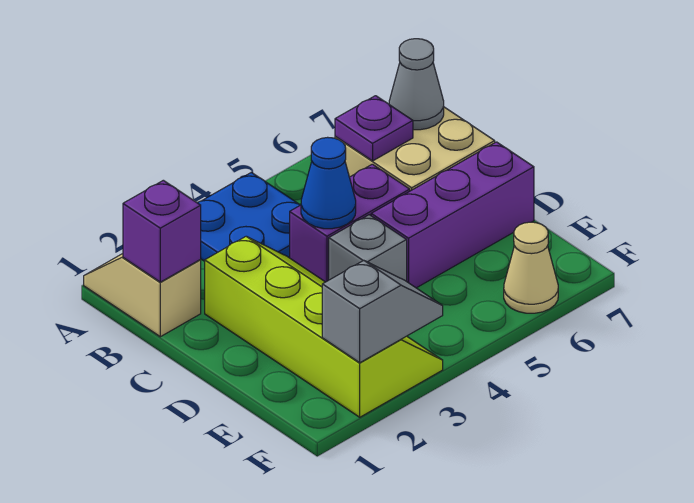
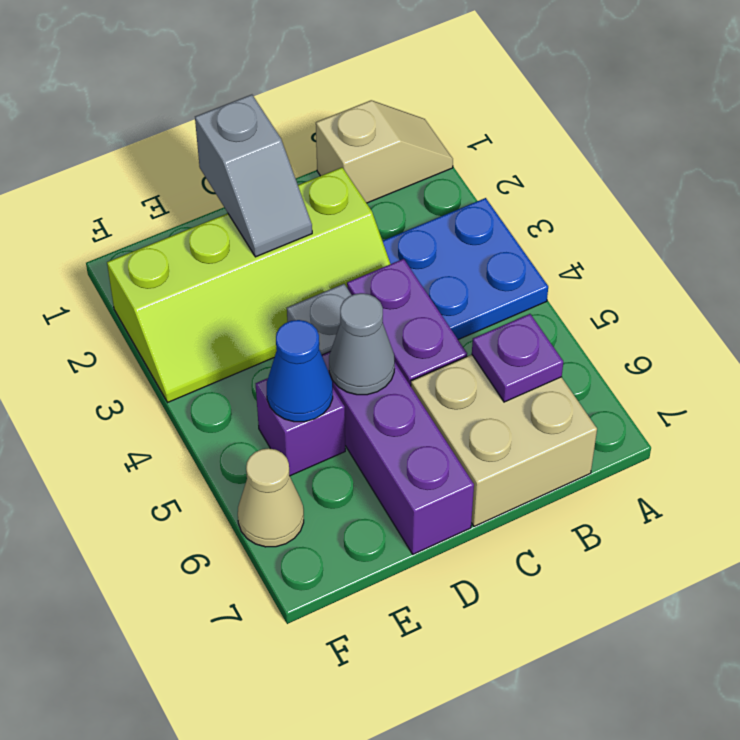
purple brick B1 level 2 -> purple brick E5 level 1
grey cone B7 level 2 -> grey cone D5 level 2
blue cone C4 level 2 -> blue cone E5 level 2
grey slope F2:F3 level 2 top 2 -> grey slope D1:D2 level 2 top 1

